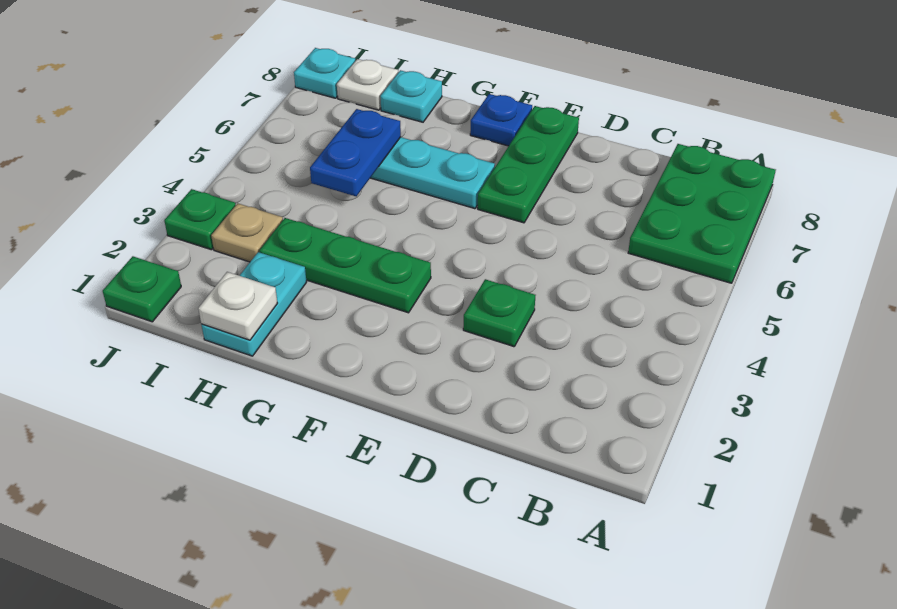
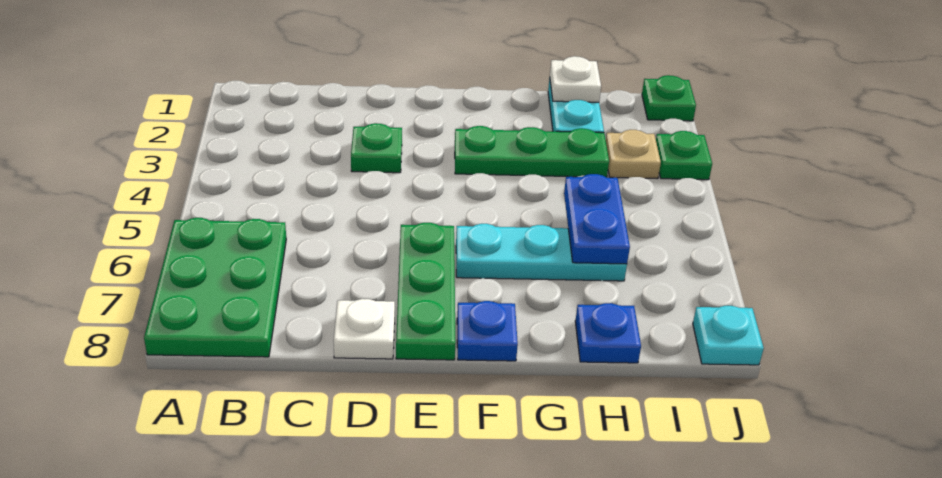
cyan plate H8 level 1 -> blue plate H8 level 1
white plate I8 level 1 -> white plate D8 level 1

